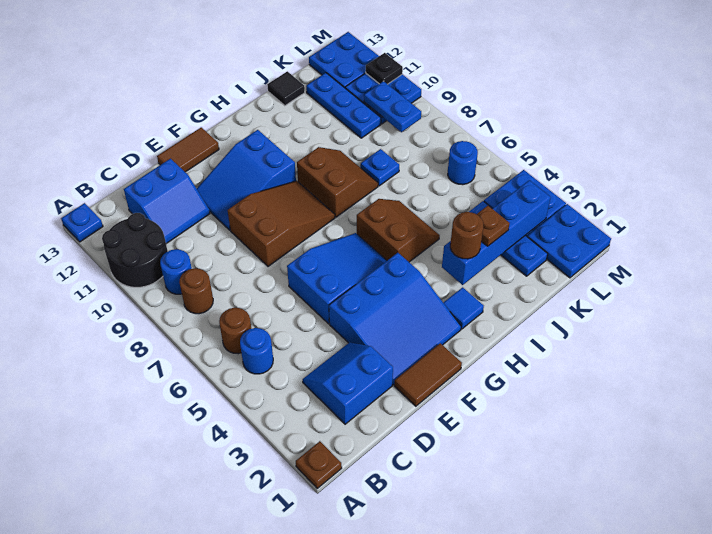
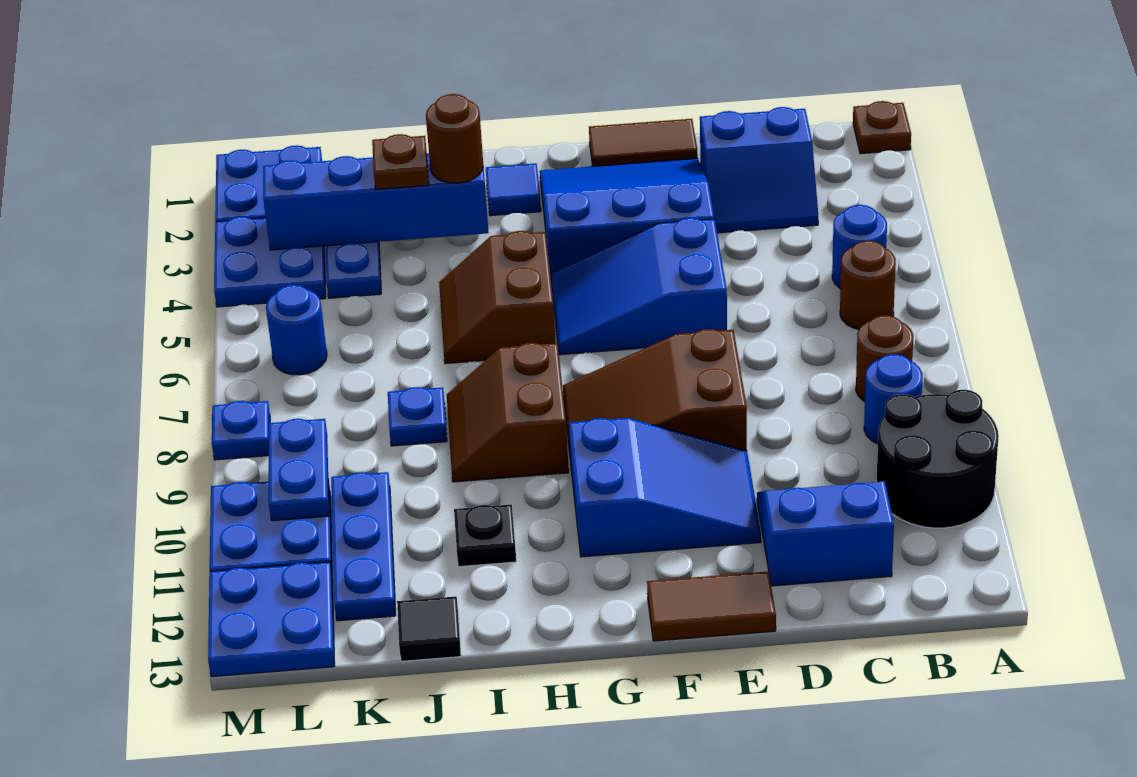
blue plate A13 level 1 -> blue plate M8 level 1
black plate M11 level 2 -> black plate I11 level 1

